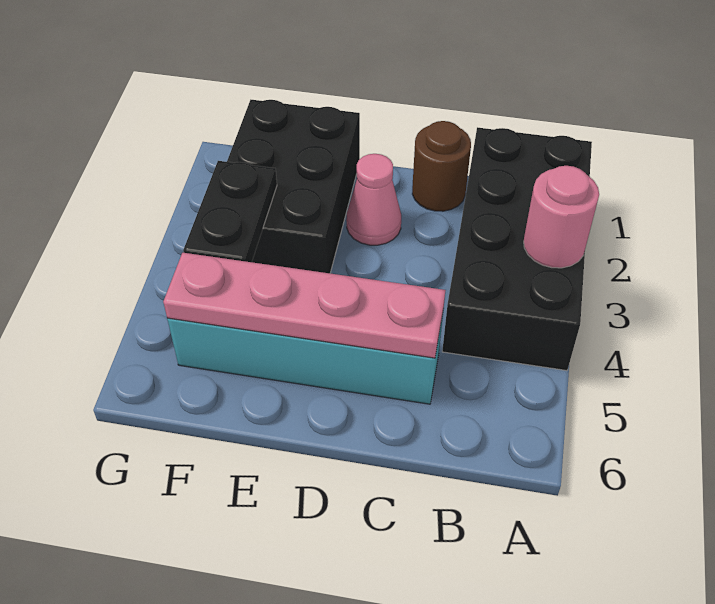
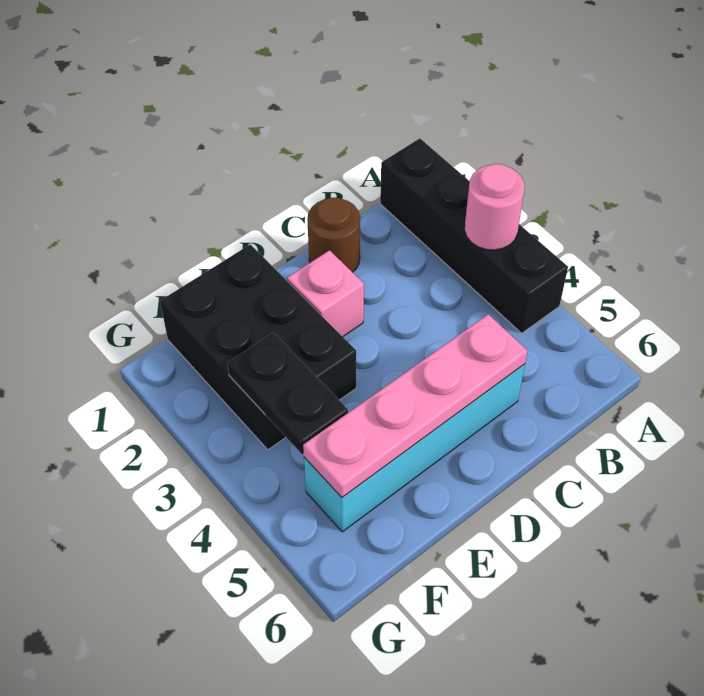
black brick A1:B4 level 1 -> black brick A1:A4 level 1
pink cone D2 level 1 -> pink brick D2 level 1

